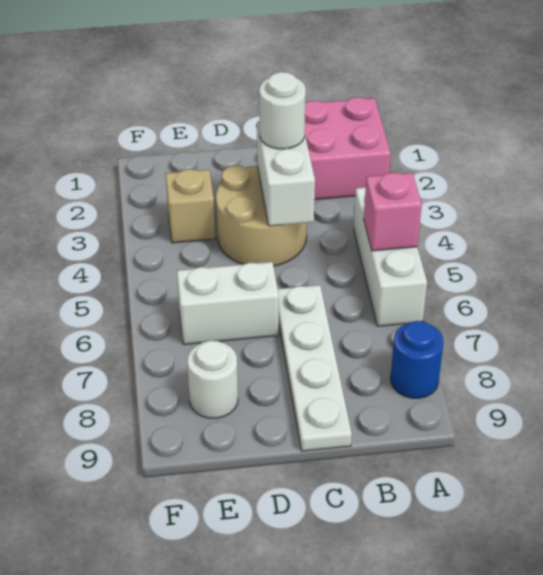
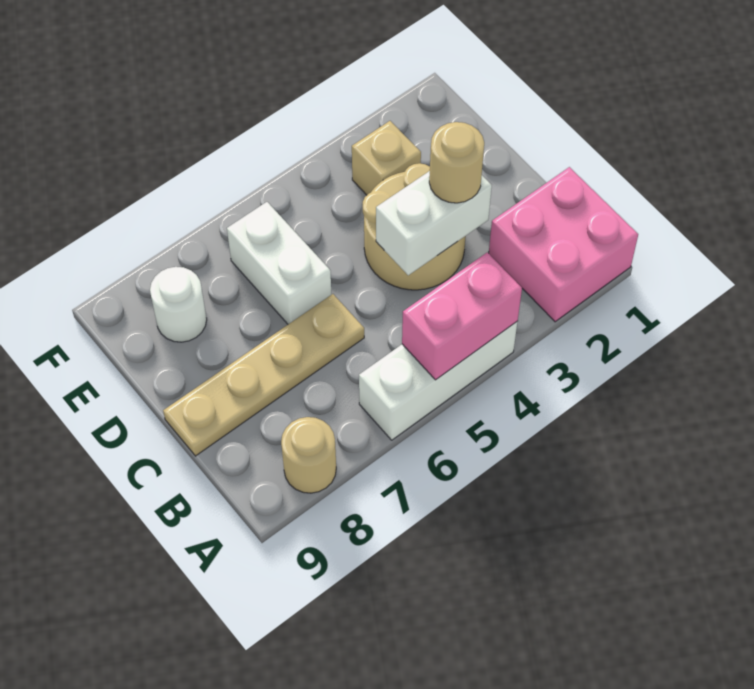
pink brick A5 level 2 -> pink brick A4:A5 level 2
blue round brick A8 level 1 -> tan round brick A8 level 1
white round brick C3 level 3 -> tan round brick C3 level 3
white plate C6:C9 level 1 -> tan plate C6:C9 level 1

